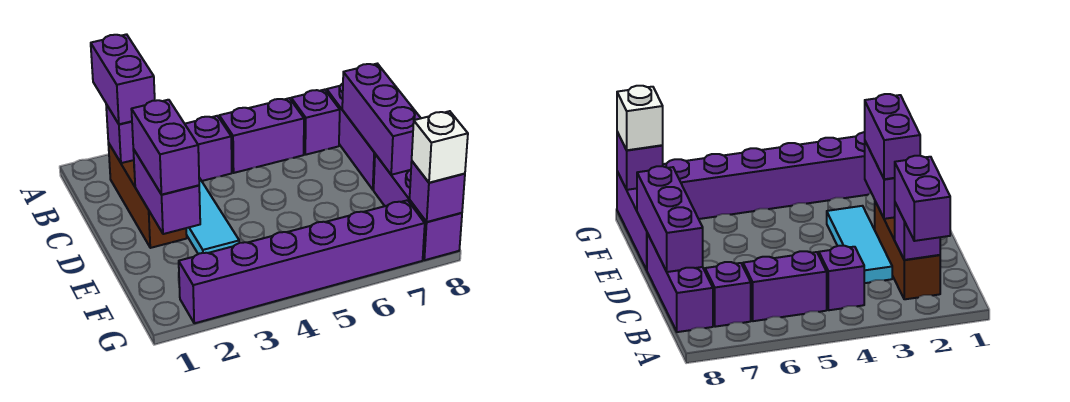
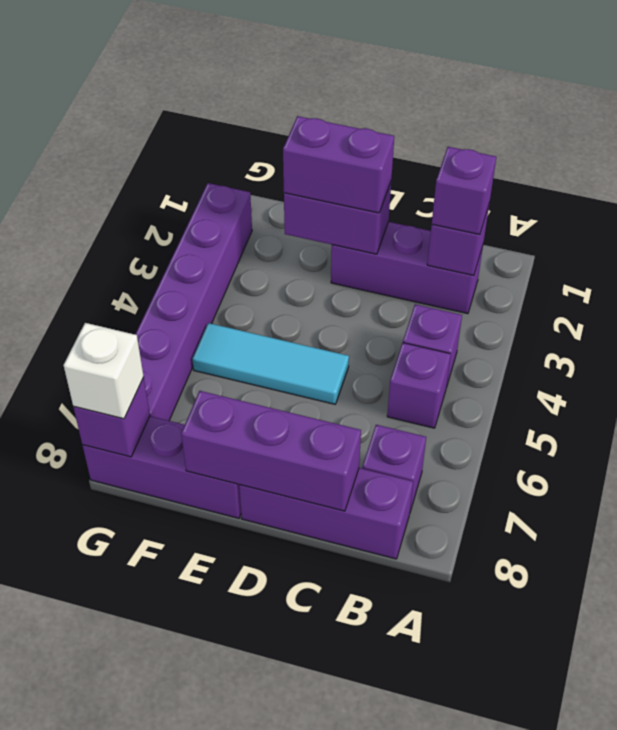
purple brick A2:B2 level 3 -> purple brick B2 level 3
brown brick B2:D2 level 1 -> purple brick B2:D2 level 1
purple brick B5:B6 level 1 -> purple brick B5 level 1
cyan tile C3:E3 level 1 -> cyan tile D5:F5 level 1

